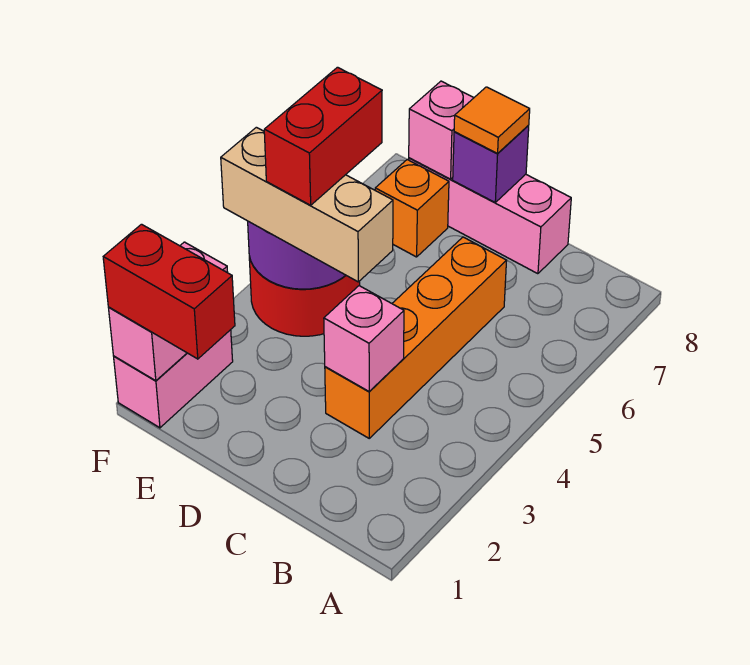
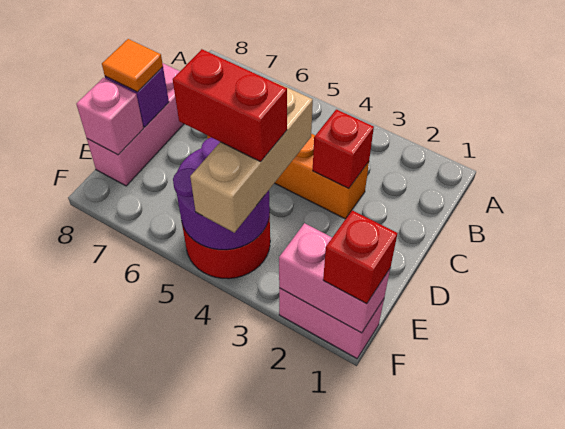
pink brick C3 level 2 -> red brick C3 level 2
red brick E1:F1 level 3 -> red brick F1 level 3
orange brick E7 level 1 -> none

